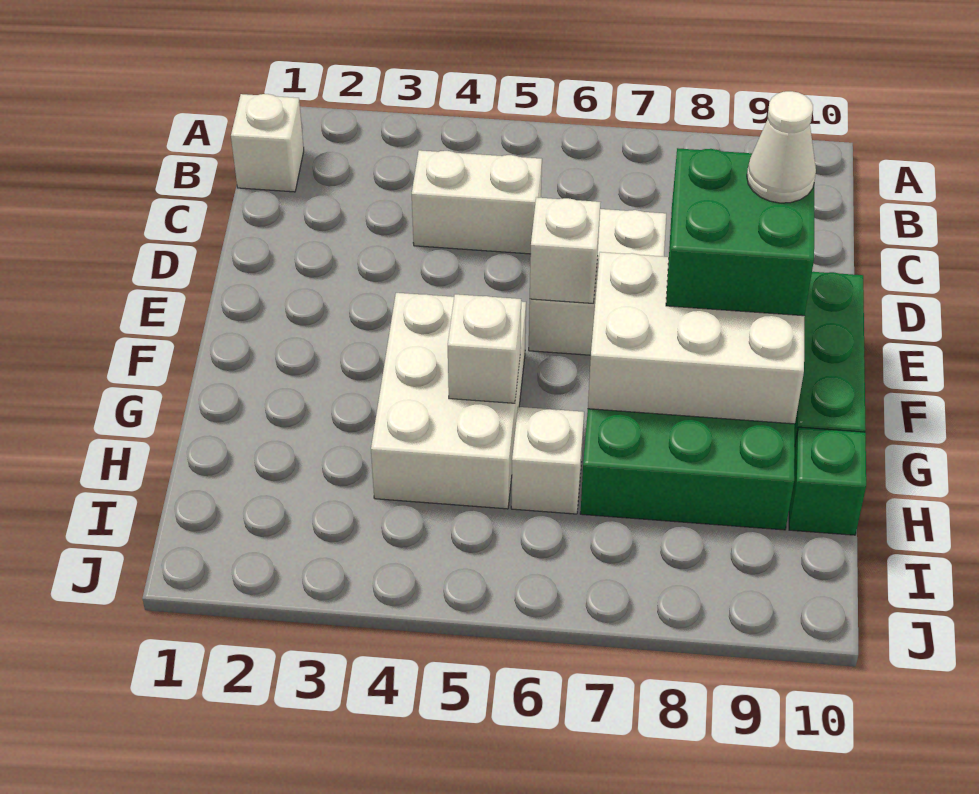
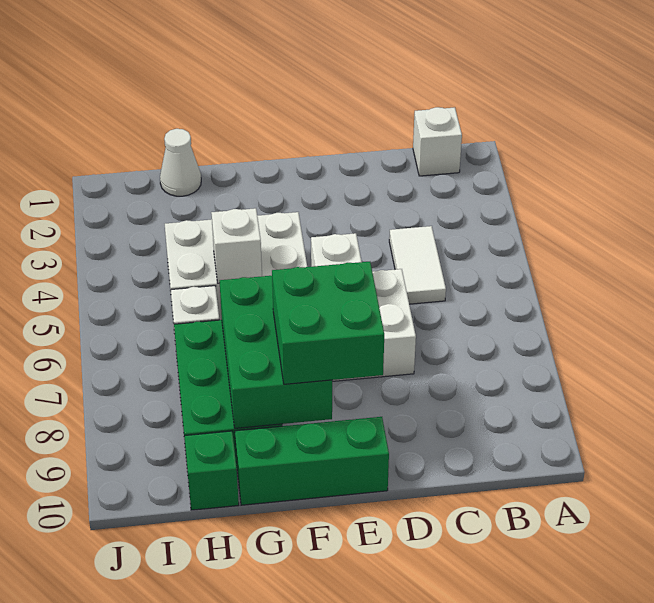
white brick C4:C5 level 1 -> white tile C4:C5 level 1
white cone E9 level 4 -> white cone H1 level 1
white brick F7:G9 level 2 -> green brick F7:G9 level 2

